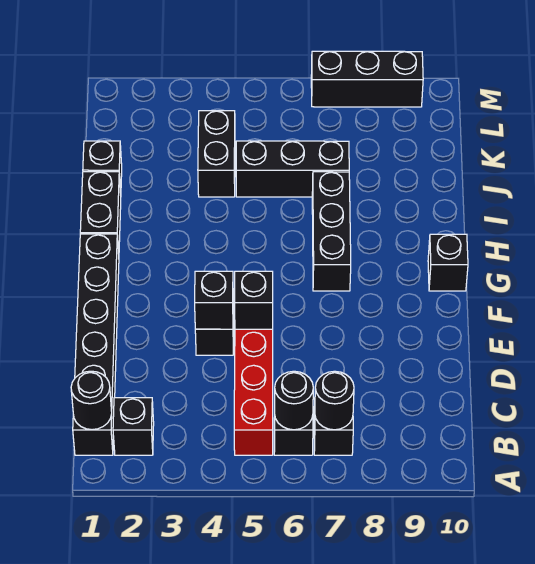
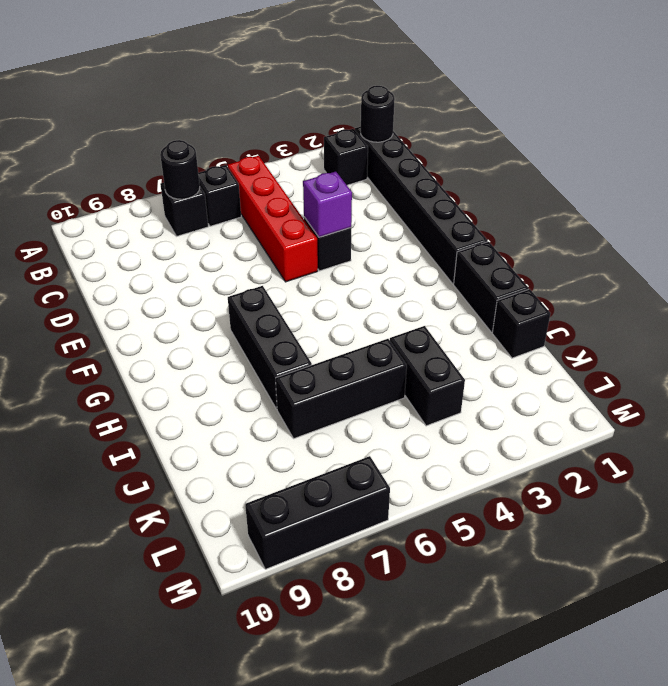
black round brick B6 level 2 -> none
black brick E4 level 2 -> purple brick E4 level 2
black brick E5 level 2 -> none
black brick G10 level 1 -> none

